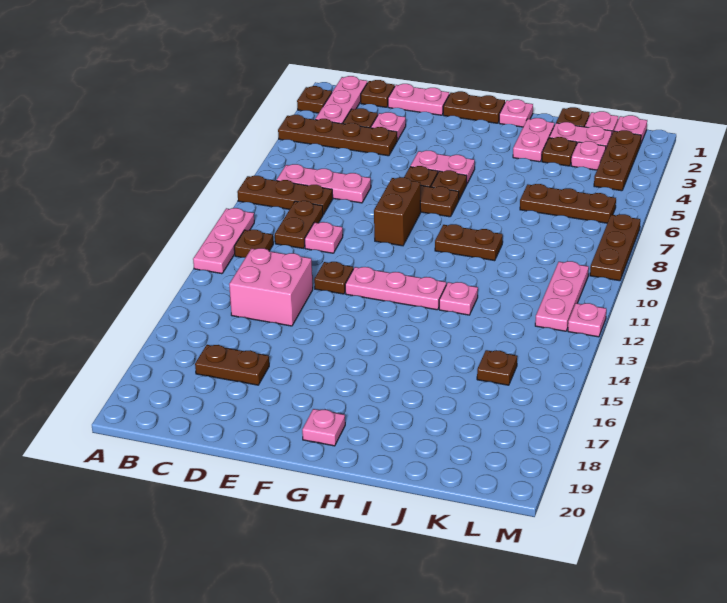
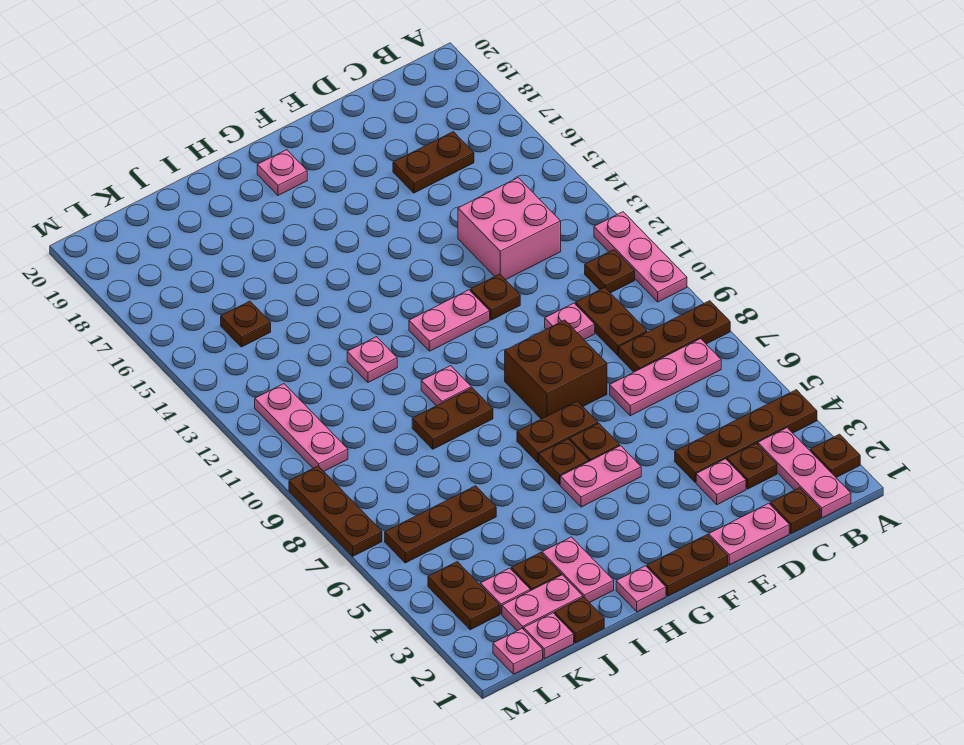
brown brick F8:F9 level 1 -> brown brick E8:F9 level 1
pink plate F12:H12 level 1 -> pink plate F12:G12 level 1
brown plate L2:L4 level 1 -> brown plate L3:L4 level 1
pink plate M12 level 1 -> pink plate H10 level 1

